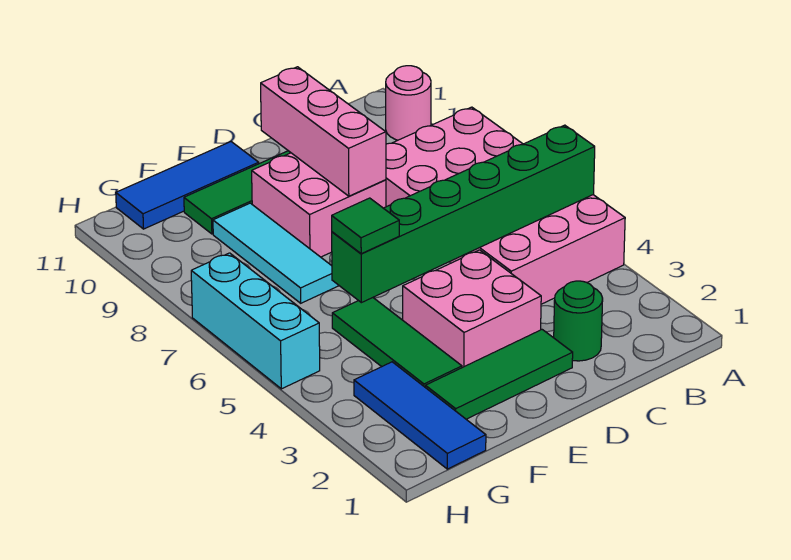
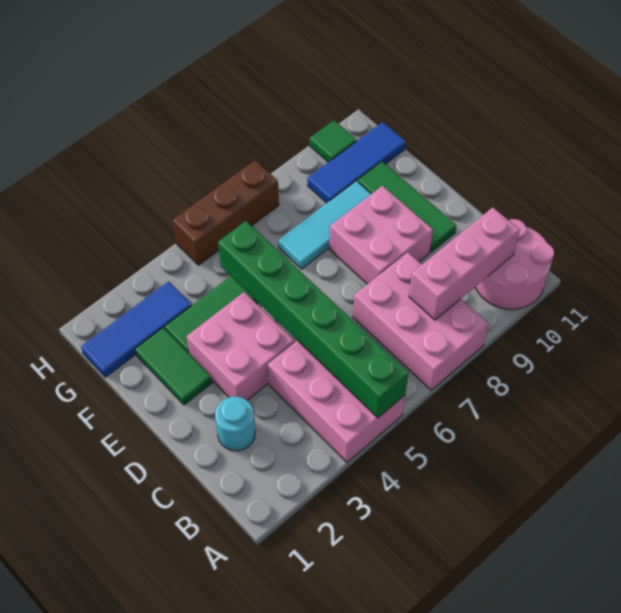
pink round brick A10 level 1 -> pink round brick A10:B11 level 1
green round brick C2 level 1 -> cyan round brick C2 level 1
green tile D2:F2 level 1 -> green tile E2:F2 level 1
pink brick D8:D10 level 2 -> pink brick B8:B10 level 2
blue tile E11:G11 level 1 -> blue tile G9:G11 level 1
green tile F5 level 3 -> green tile H10 level 1
cyan brick H5:H7 level 1 -> brown brick H5:H7 level 1

